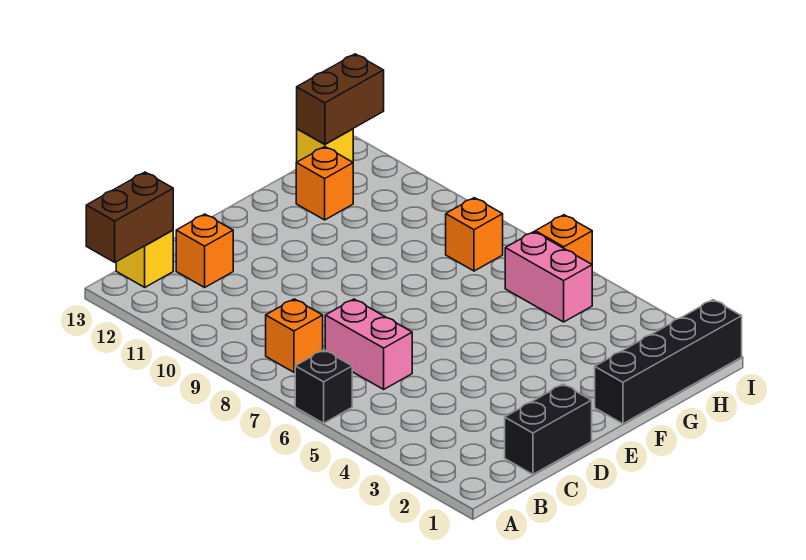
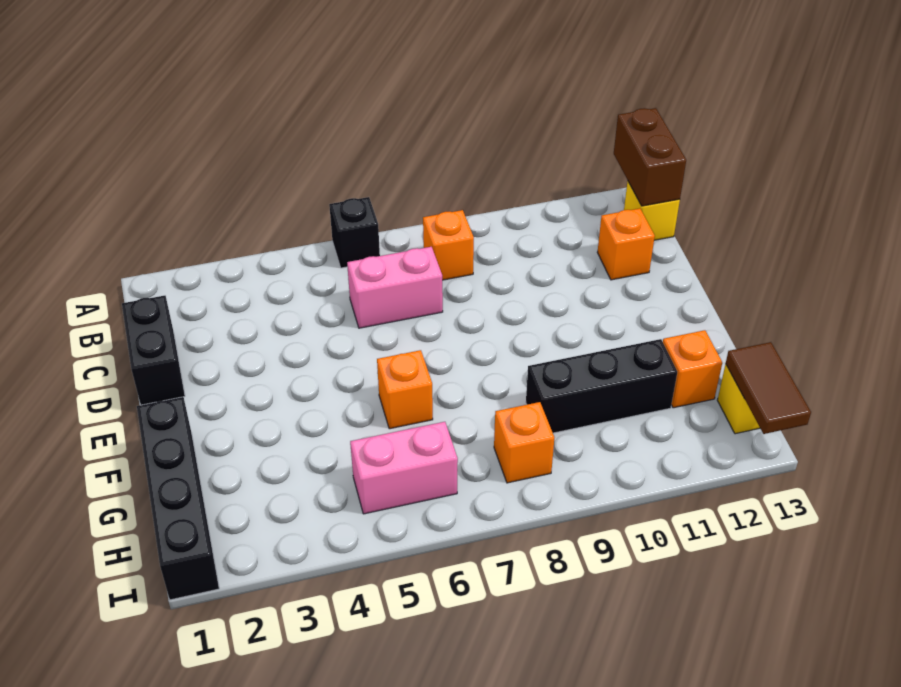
none -> black brick G9:G11 level 1
brown brick H13:I13 level 2 -> brown tile H13:I13 level 2
orange brick I6 level 1 -> orange brick F6 level 1

